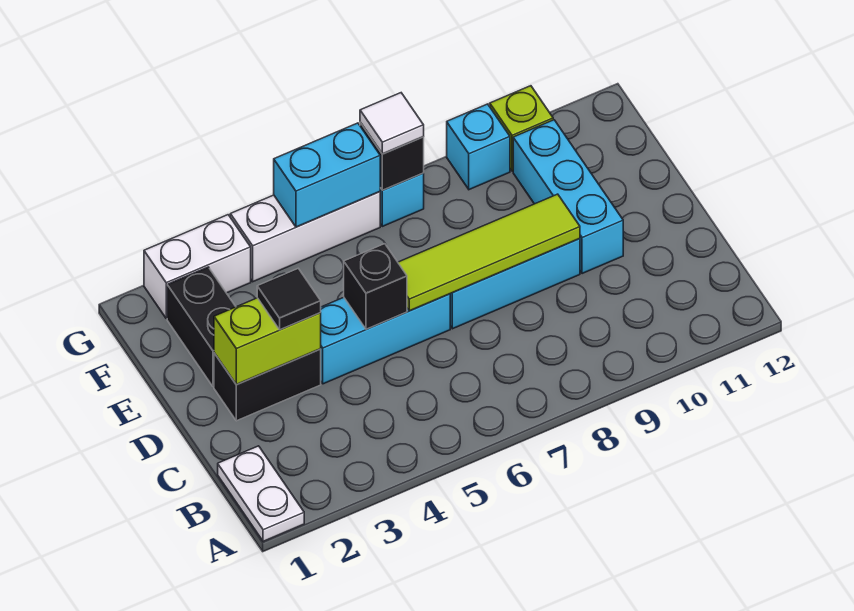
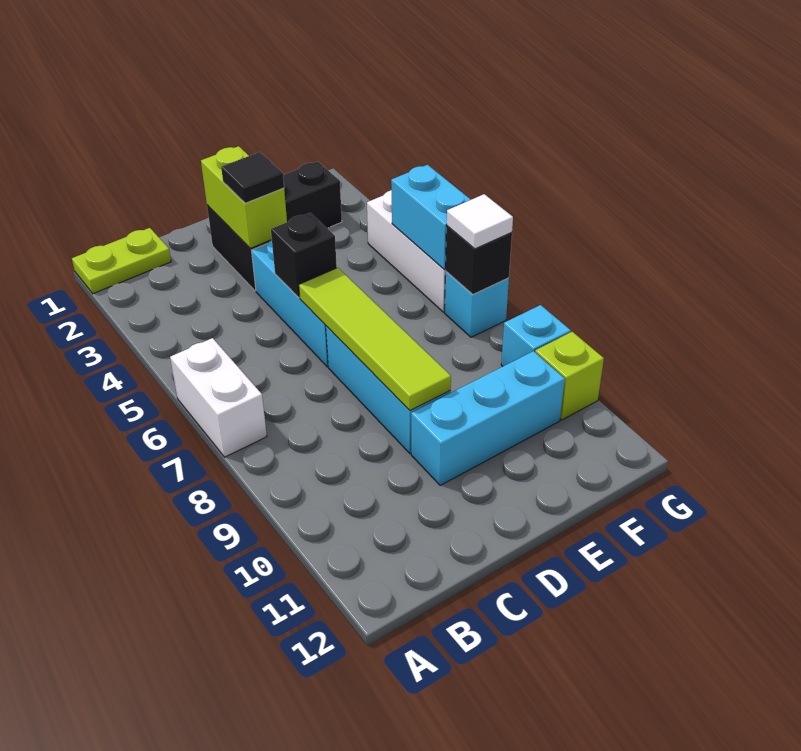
white plate A1:B1 level 1 -> lime plate A1:B1 level 1
white brick G2:G3 level 1 -> white brick A6:A7 level 1

